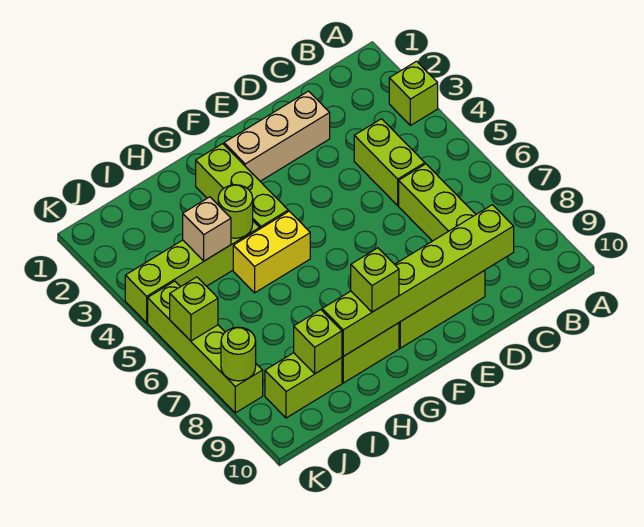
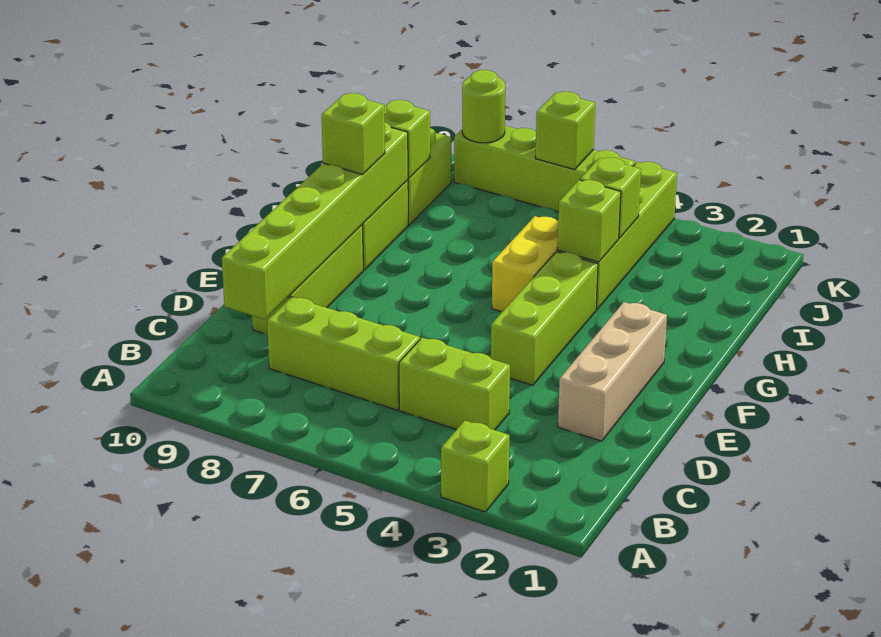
lime brick G2:G4 level 1 -> lime brick E4:G4 level 1
lime round brick H4 level 2 -> lime brick H4 level 2
tan brick I4 level 2 -> lime brick I4 level 2

